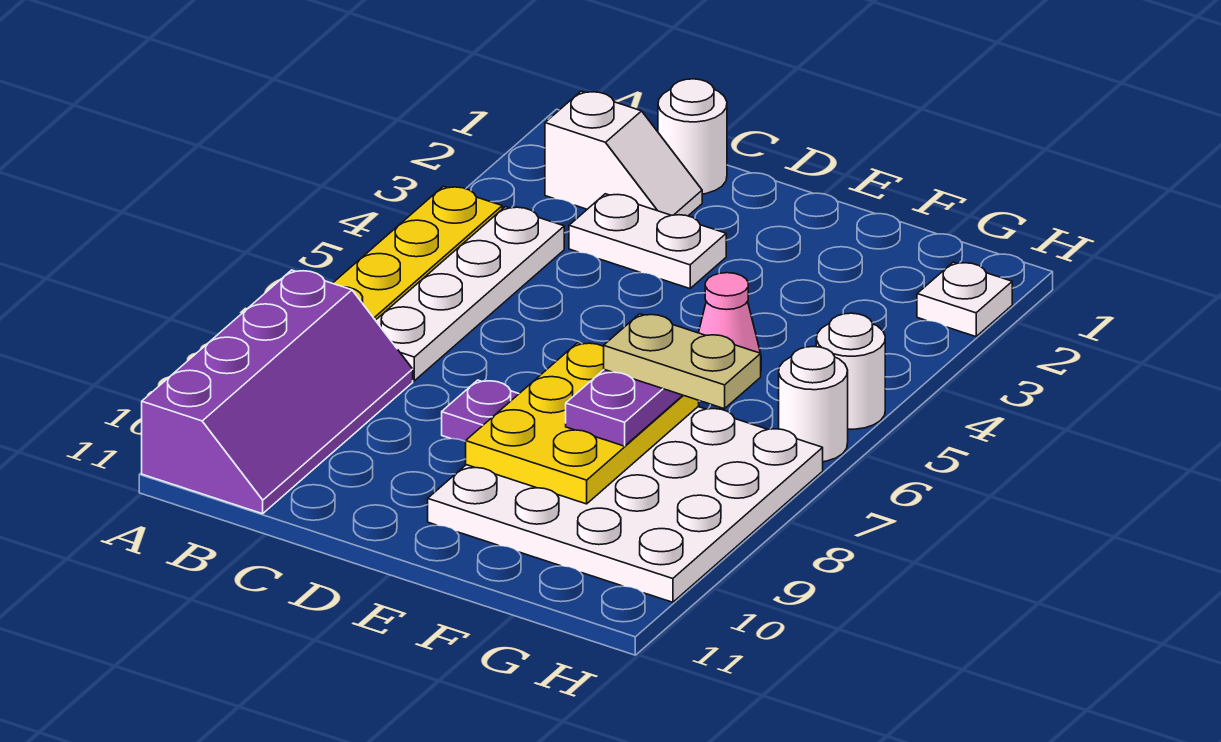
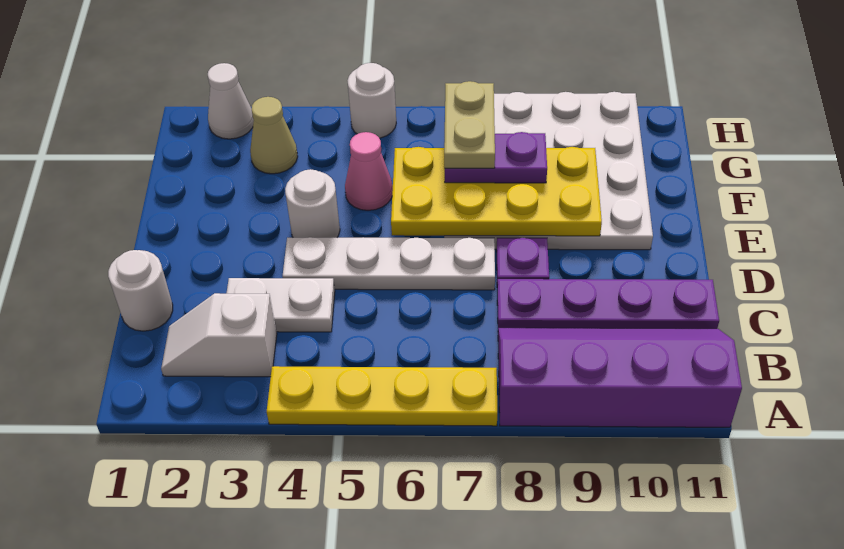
white slope B2:C2 level 1 top B -> white slope B2:B3 level 1 top 3
white plate B4:B7 level 1 -> white plate D4:D7 level 1
white plate C3:D3 level 1 -> white plate C3:C4 level 1
none -> purple plate C8:C11 level 1
yellow plate E7:F9 level 2 -> yellow plate E6:F9 level 2
none -> tan cone G3 level 1
white plate H2 level 1 -> white cone H2 level 1
white round brick H6 level 1 -> white round brick E4 level 1

